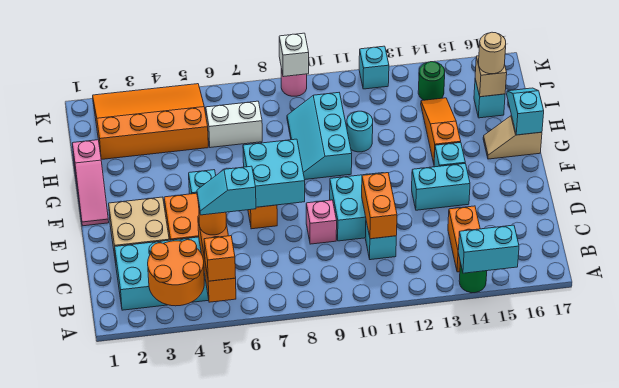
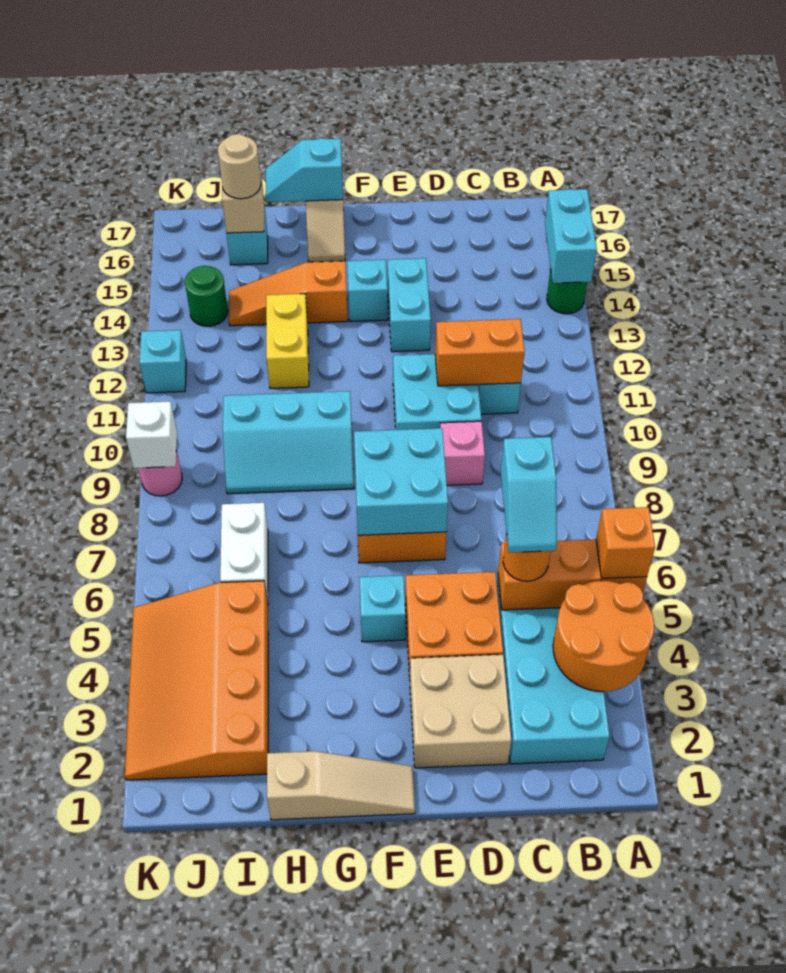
orange brick B14:C14 level 1 -> none
pink slope F1:H1 level 1 top H -> tan slope F1:H1 level 1 top H
cyan round brick H11 level 1 -> none
none -> yellow brick H12:H13 level 1

